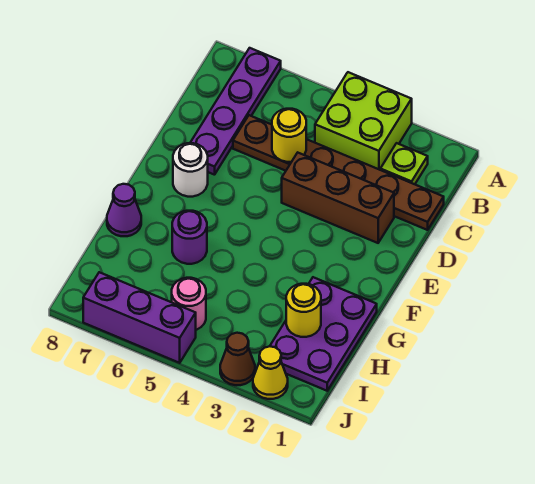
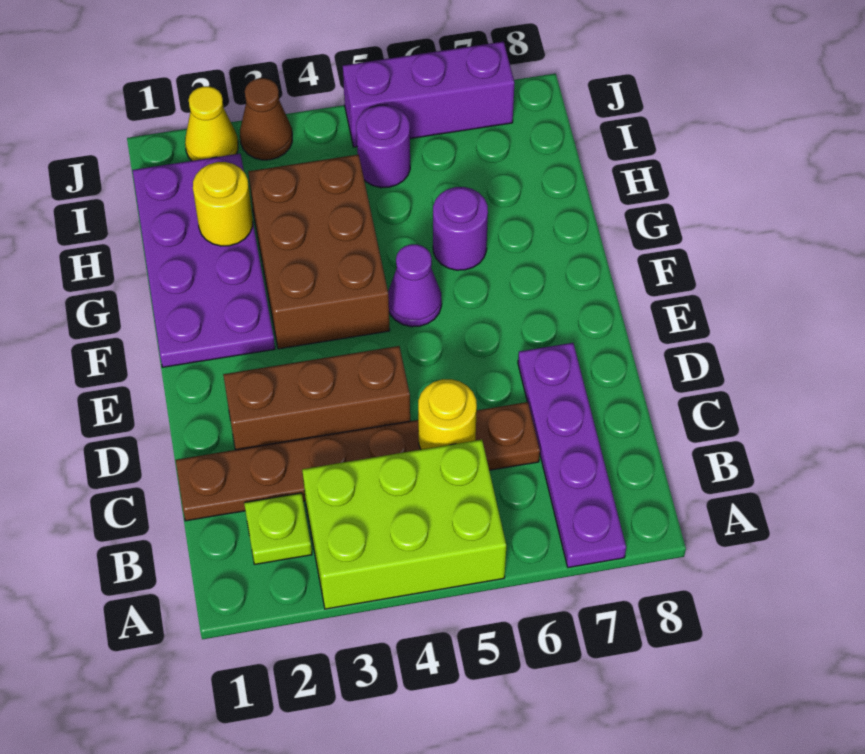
lime brick A3:B4 level 1 -> lime brick A3:B5 level 1
white round brick E7 level 1 -> none
none -> brown brick F3:H4 level 1
purple plate G1:I2 level 1 -> purple plate F1:I2 level 1
purple cone G8 level 1 -> purple cone F5 level 1
pink round brick I5 level 1 -> purple round brick I5 level 1

